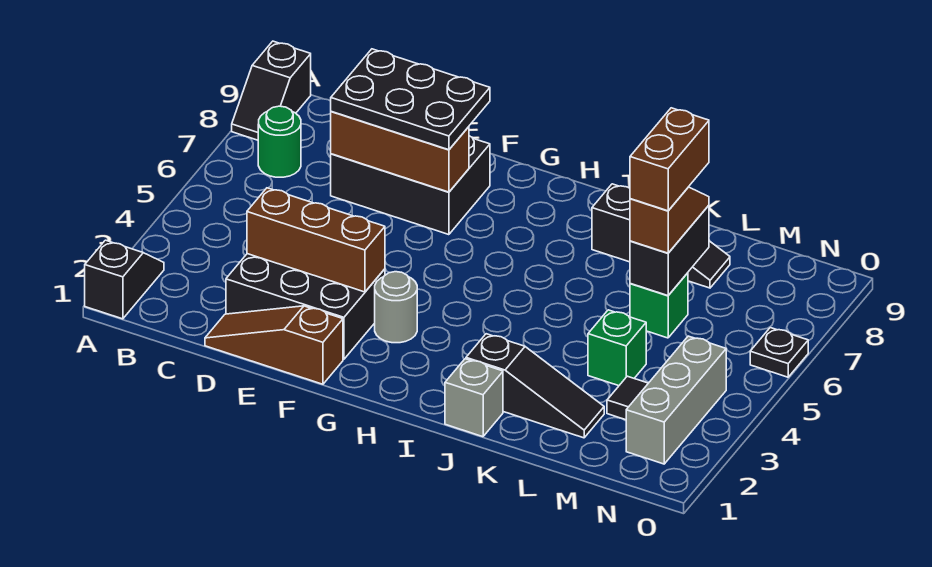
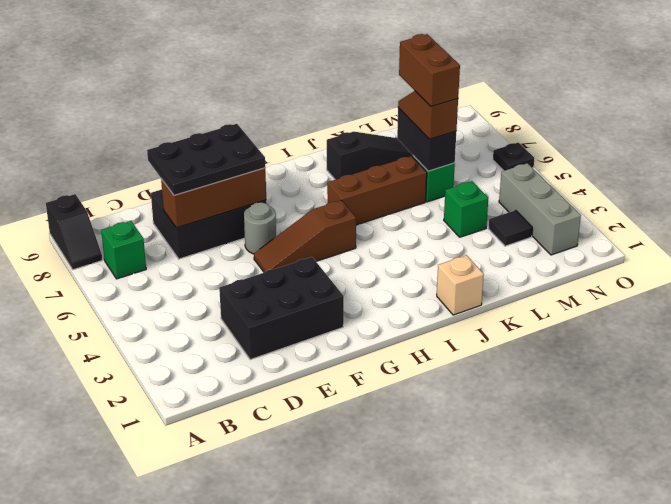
black slope A1:A2 level 1 top 1 -> none
green round brick B7 level 1 -> green brick B7 level 1
brown slope D1:F1 level 1 top F -> brown slope F5:H5 level 1 top H
brown brick D3:F3 level 2 -> brown brick I6:K6 level 1
grey round brick G3 level 1 -> grey round brick F6 level 1
grey brick J1 level 1 -> tan brick J1 level 1
black slope J2:L2 level 1 top J -> none

